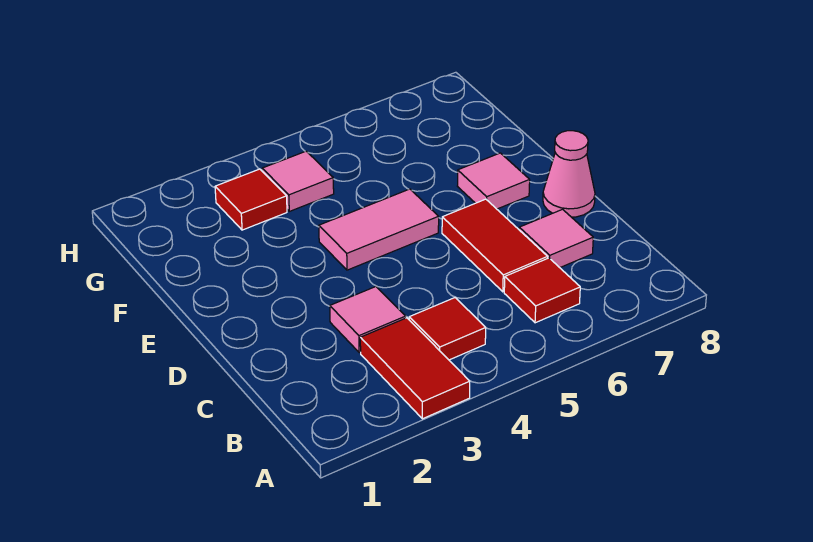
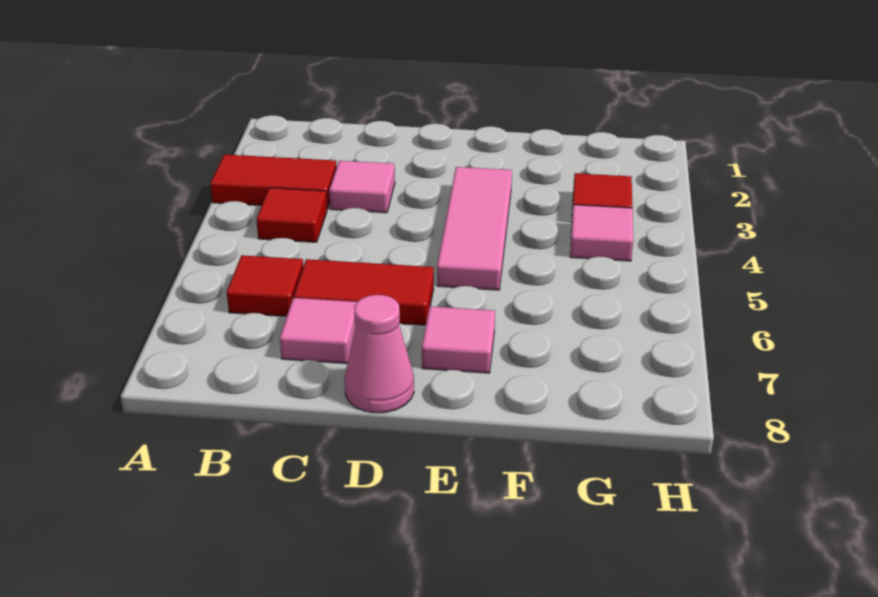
pink tile E4:E5 level 1 -> pink tile E3:E5 level 1

